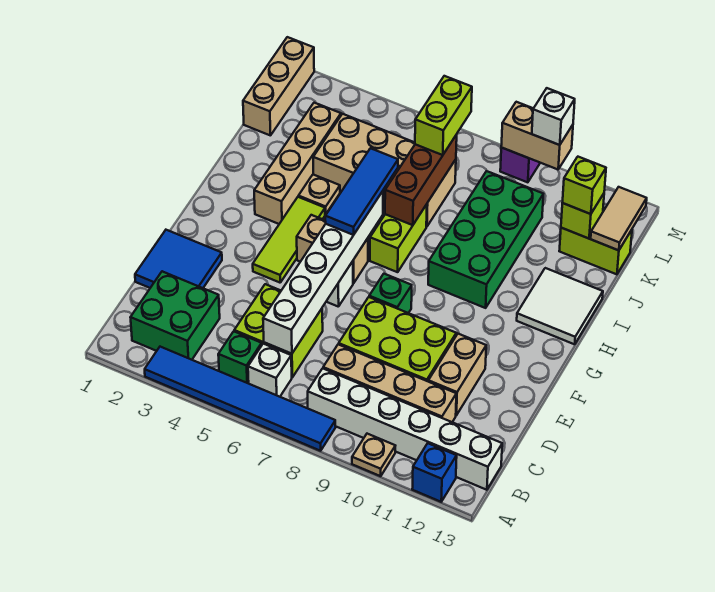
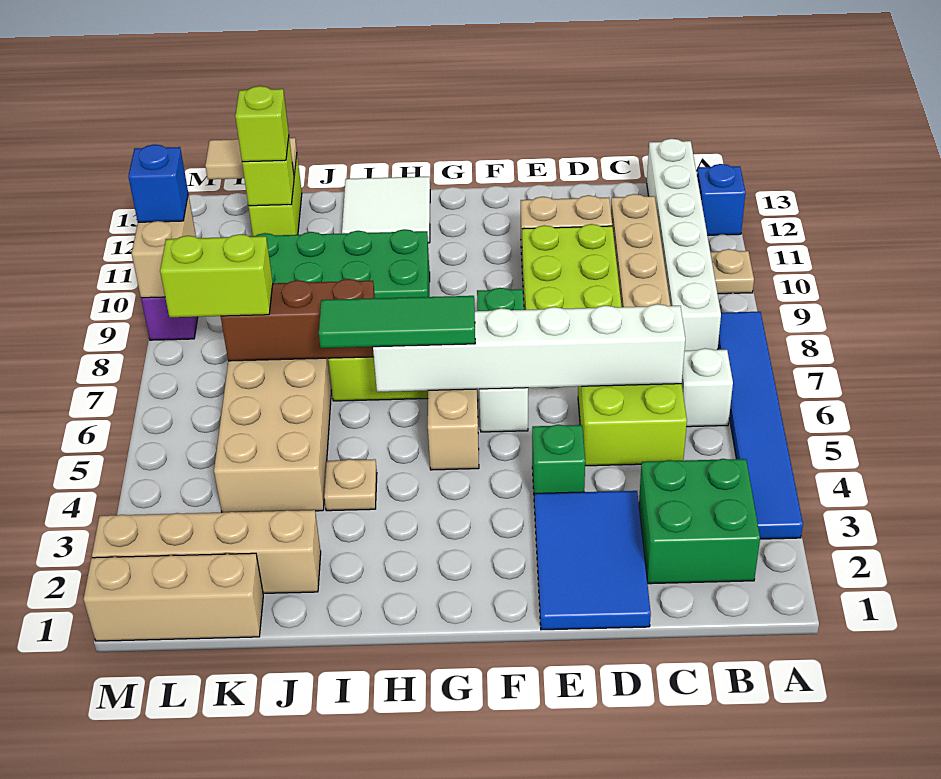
green brick B5 level 1 -> green brick E4 level 1
blue tile D1:E2 level 1 -> blue tile D1:E3 level 1
lime tile F4:H4 level 1 -> none
blue tile G6:I6 level 3 -> green tile G6:I6 level 3
tan brick H3:K3 level 1 -> tan brick J2:M2 level 1
white brick M10 level 3 -> blue brick M10 level 3

